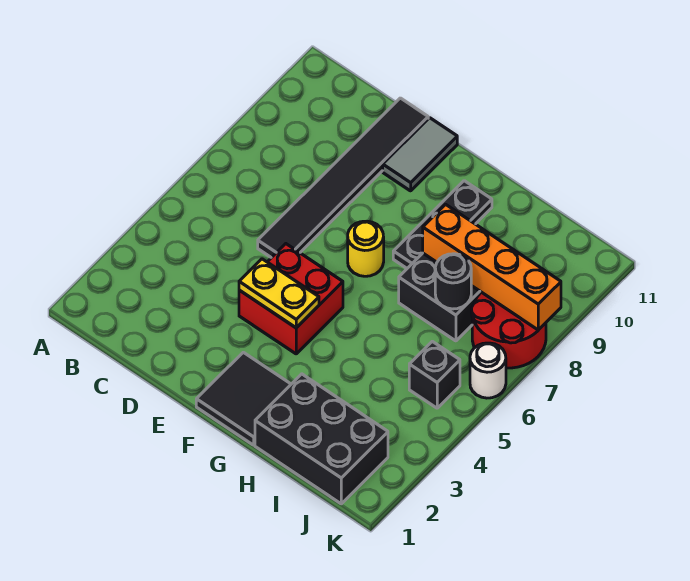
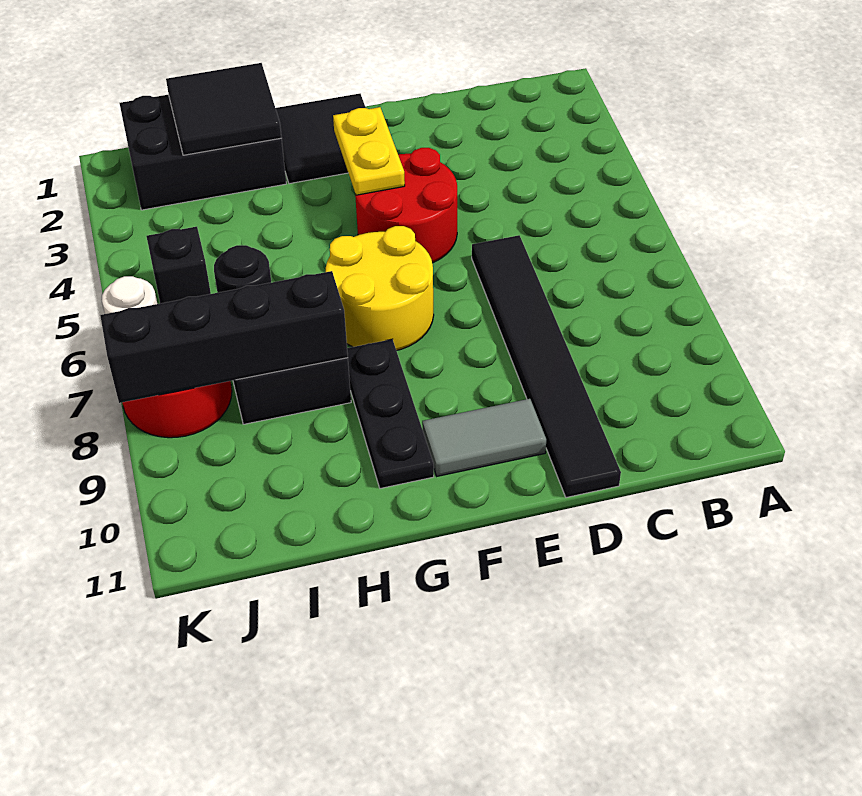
red brick E4:F5 level 1 -> red round brick E4:F5 level 1
yellow plate E4:F4 level 2 -> yellow plate F3:F4 level 2
grey tile E10:E11 level 1 -> grey tile E10:F10 level 1
yellow round brick F7 level 1 -> yellow round brick F6:G7 level 1
none -> black tile H1:I2 level 2
orange brick H8:K8 level 2 -> black brick H8:K8 level 2

